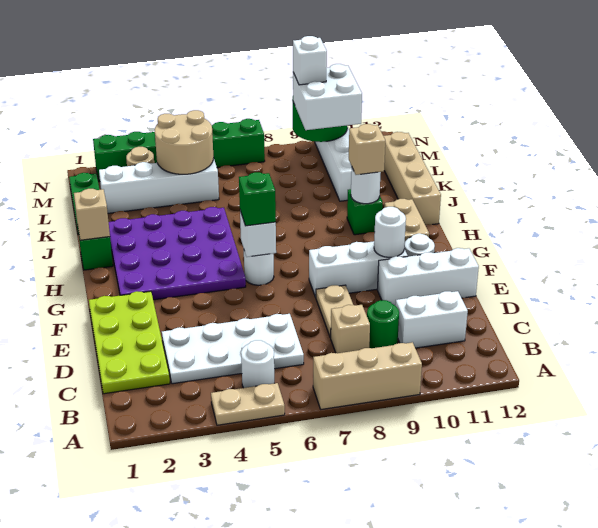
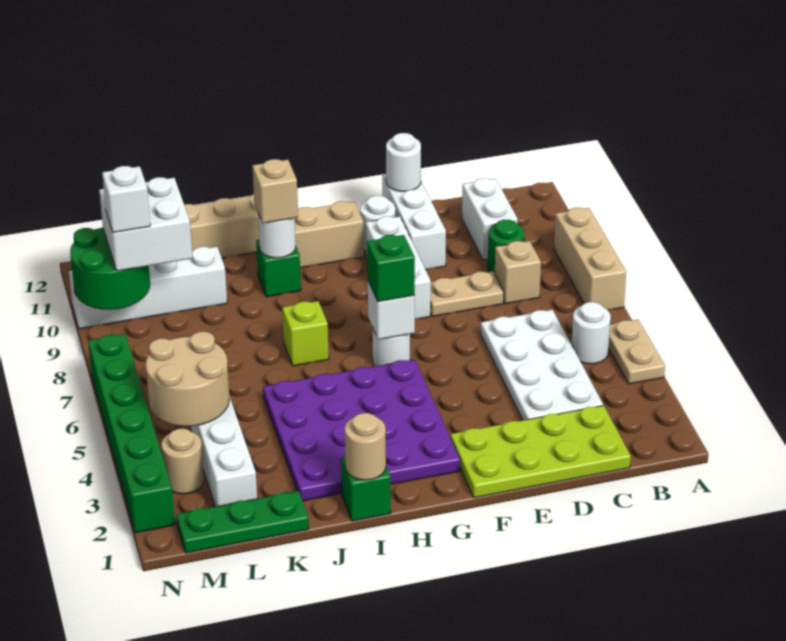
white round brick F10 level 2 -> white round brick E12 level 2
tan brick I1 level 2 -> tan round brick I1 level 2
none -> lime brick I7 level 1

